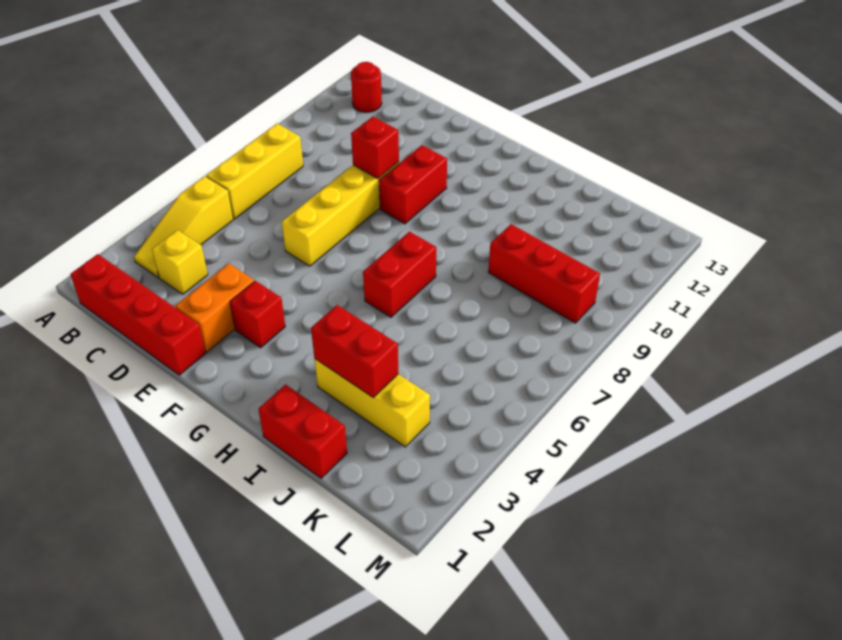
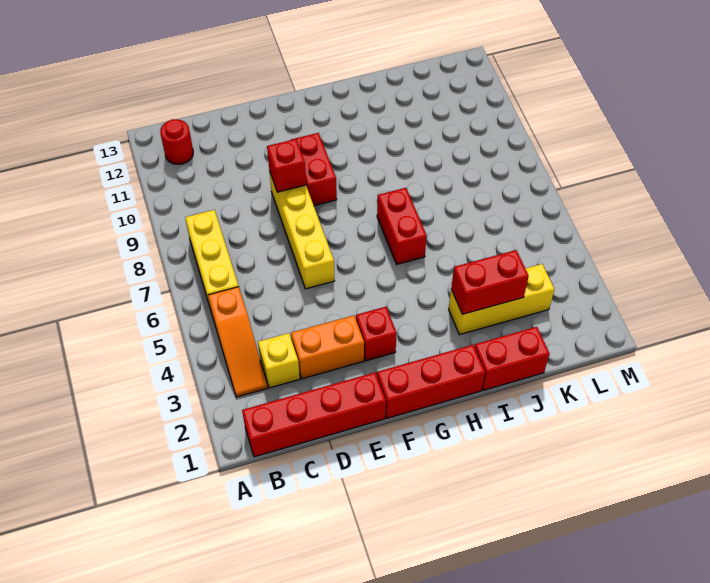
yellow slope B3:B5 level 1 top 5 -> orange slope B3:B5 level 1 top 5
orange brick E2:E3 level 1 -> orange brick D3:E3 level 1
red brick J9:L9 level 1 -> red brick F1:H1 level 1

